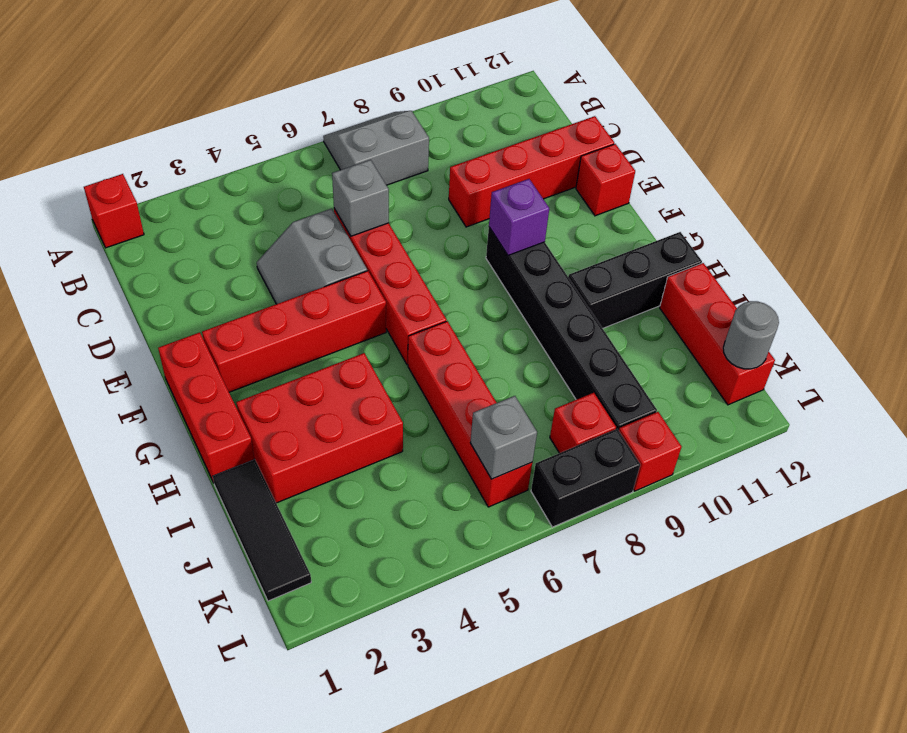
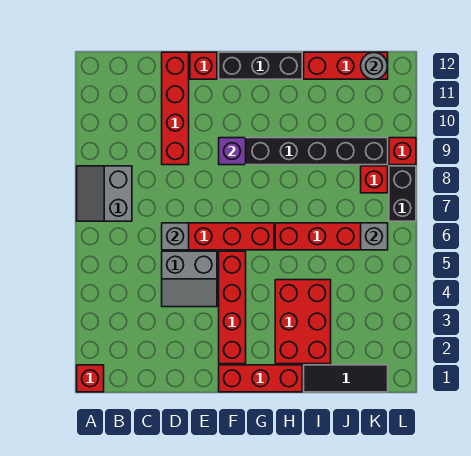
black brick H10:H12 level 1 -> black brick F12:H12 level 1

